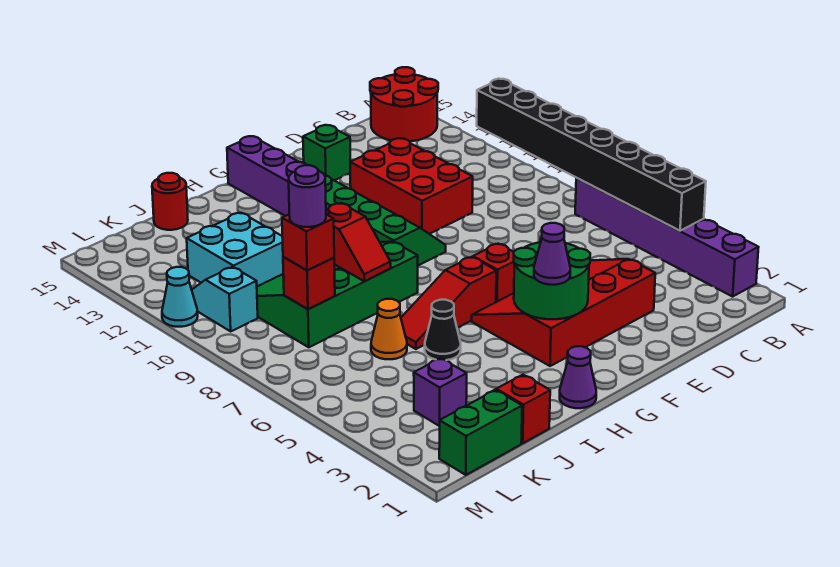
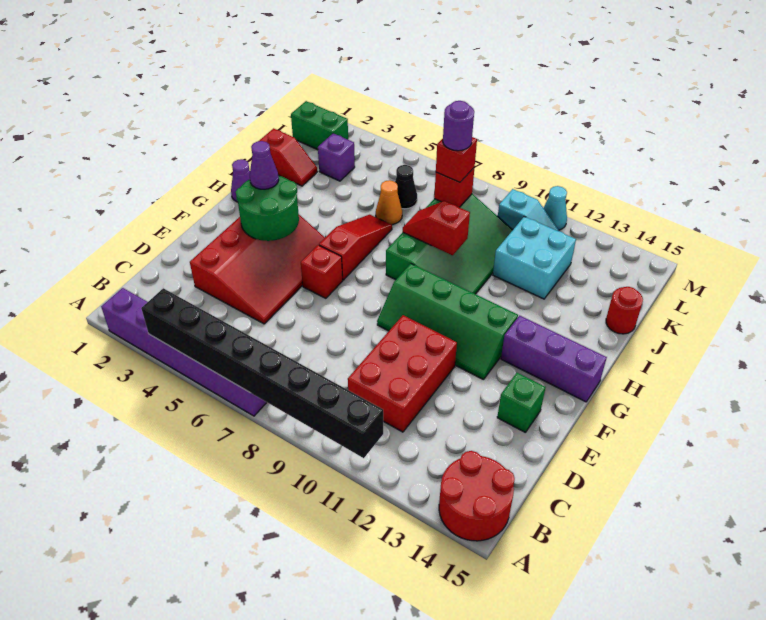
red brick D10:E12 level 1 -> red brick C10:E11 level 1
black cone I5 level 1 -> black cone K6 level 1
green brick K1:L1 level 1 -> green brick L1:L2 level 1

